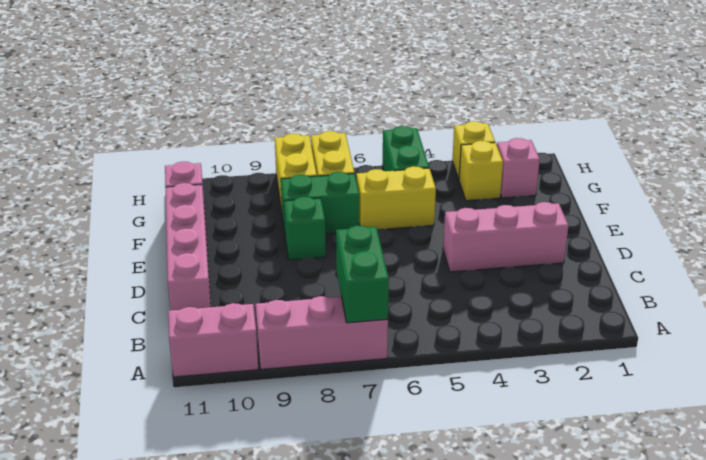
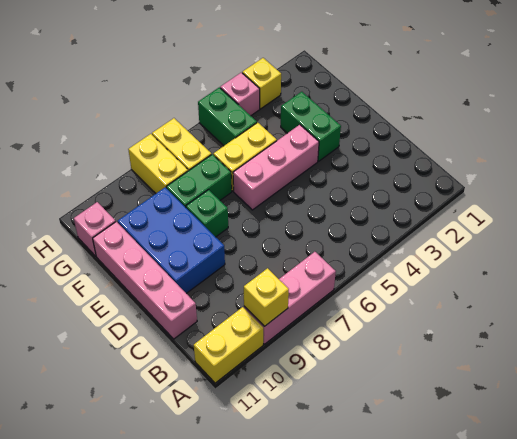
green brick A7:B7 level 2 -> green brick E3:F3 level 1
pink brick A10:A11 level 1 -> yellow brick A10:A11 level 1
pink brick D2:D4 level 1 -> pink brick E4:E6 level 1
none -> blue brick D9:F10 level 1
pink brick G2 level 1 -> pink brick H4 level 1
yellow brick G3 level 1 -> yellow brick A9 level 2

